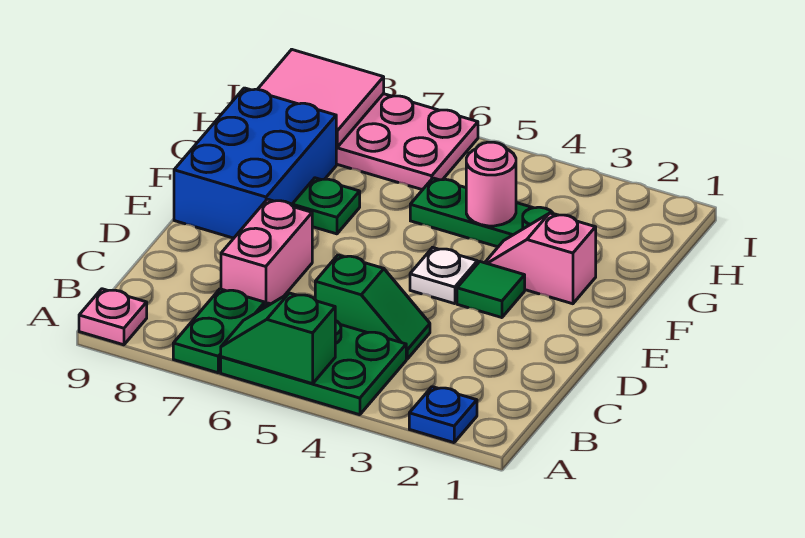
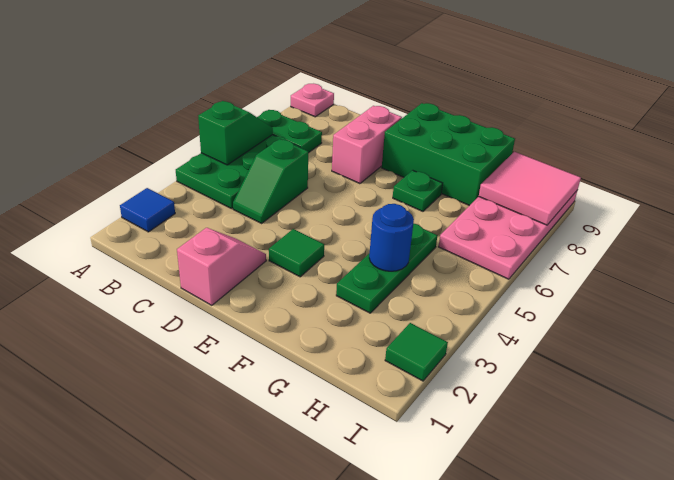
blue plate A2 level 1 -> blue tile A2 level 1
pink brick C7:D7 level 1 -> pink brick D7:D8 level 1
white plate E4 level 1 -> none
blue brick E8:G9 level 1 -> green brick E8:G9 level 1
pink slope F2:F3 level 1 top 2 -> pink slope D1:D2 level 1 top 1
pink round brick G4 level 2 -> blue round brick G4 level 2
none -> green tile I2 level 1

